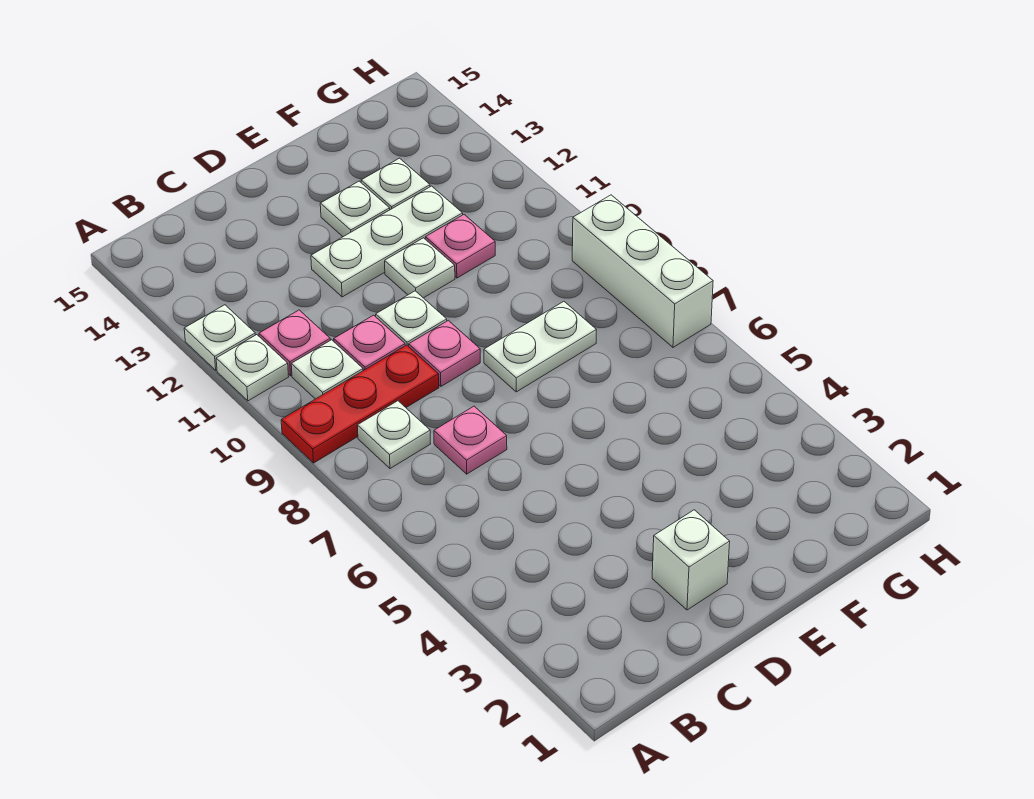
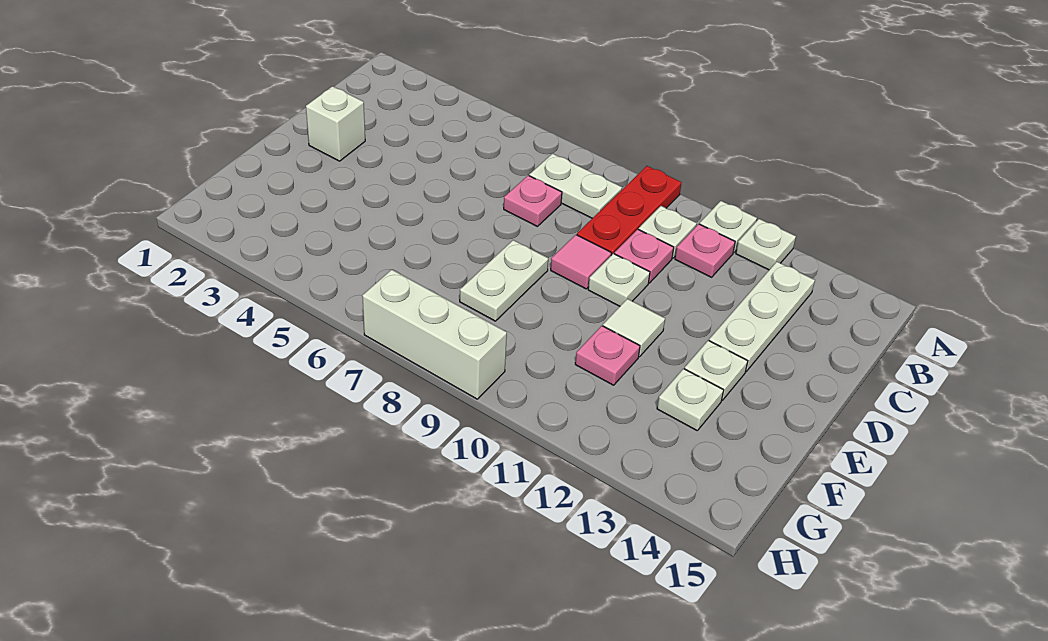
white plate B8 level 1 -> white plate B7:B8 level 1
pink plate D9 level 1 -> pink tile D9 level 1
white plate D12:F12 level 1 -> white plate B13:D13 level 1
white plate E11 level 1 -> white tile E11 level 1

